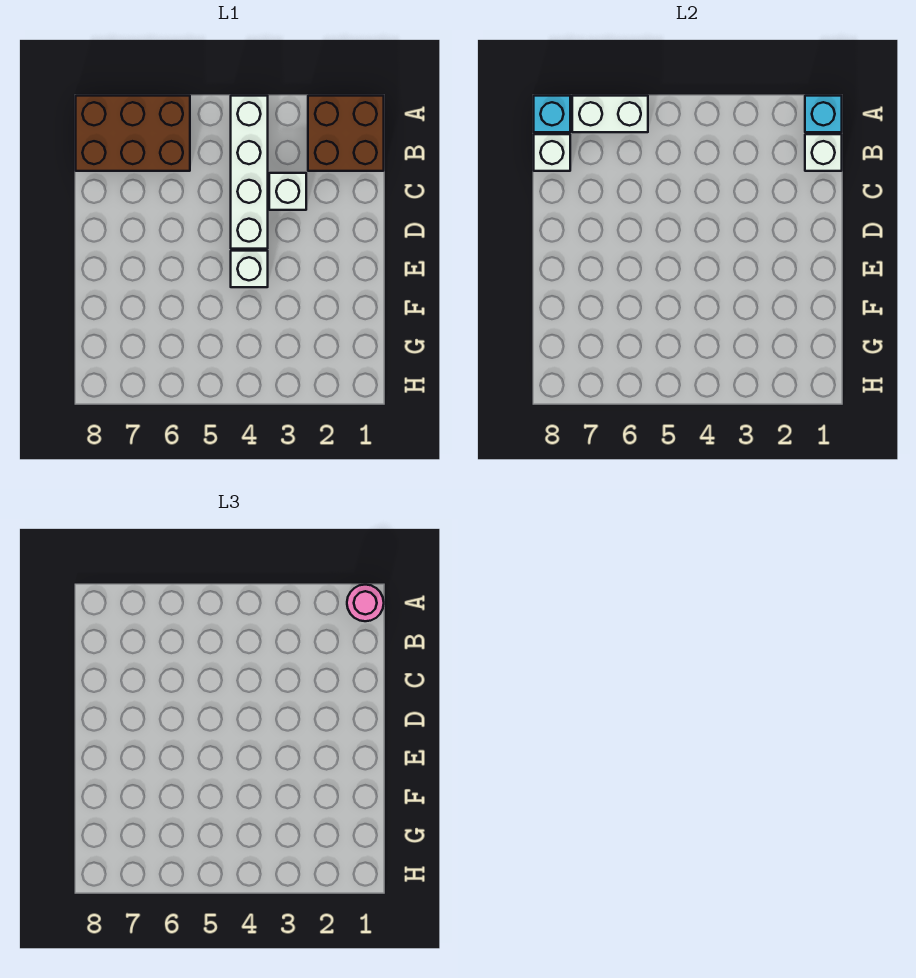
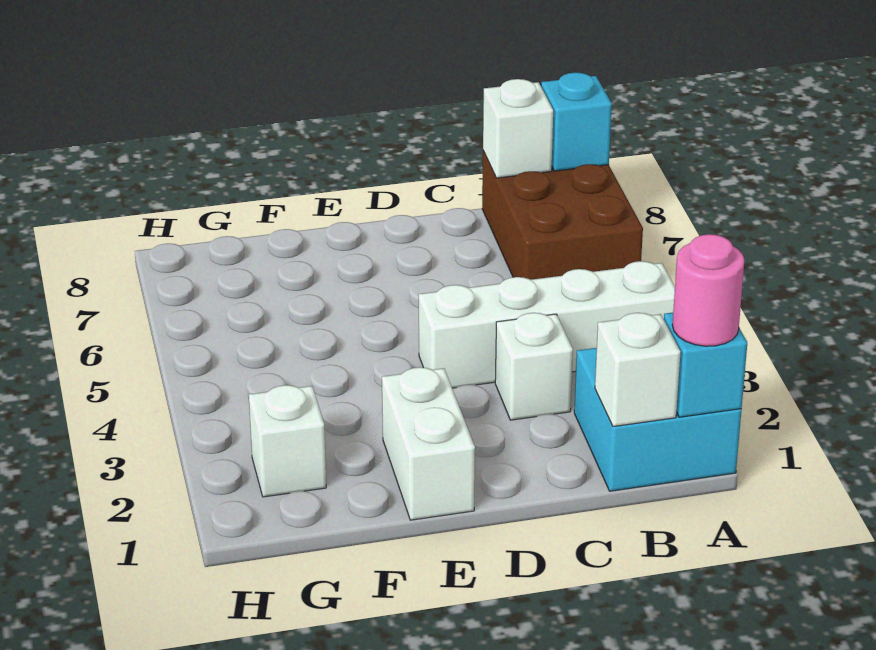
brown brick A1:B2 level 1 -> cyan brick A1:B2 level 1
white brick A6:A7 level 2 -> white brick E1:E2 level 1
white brick E4 level 1 -> white brick G2 level 1

